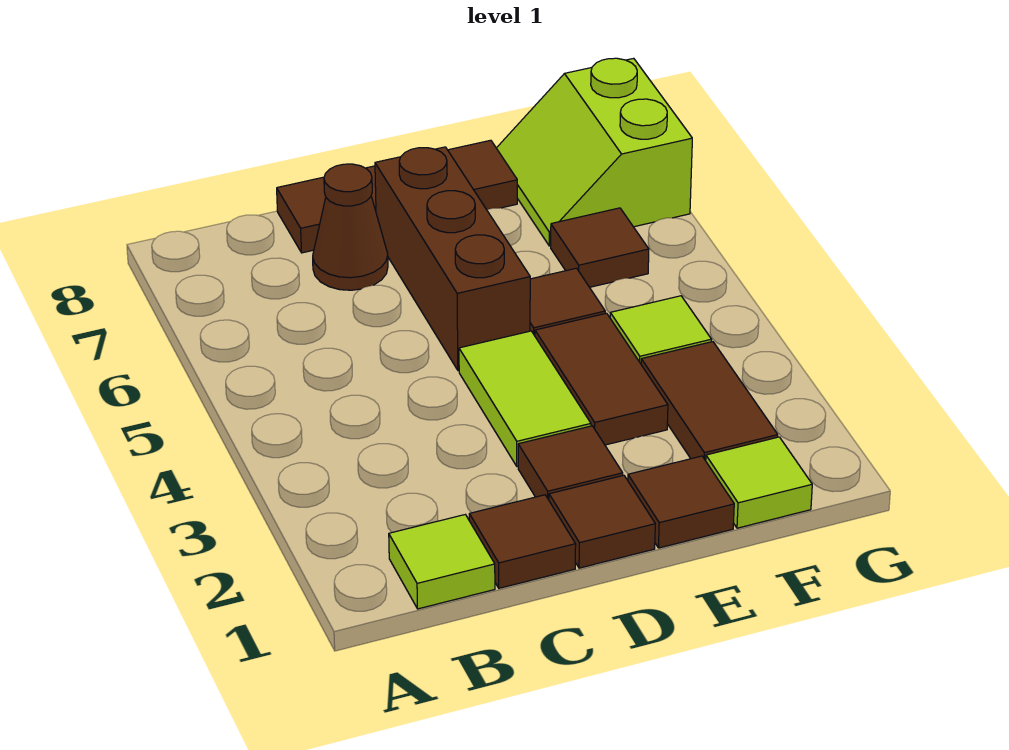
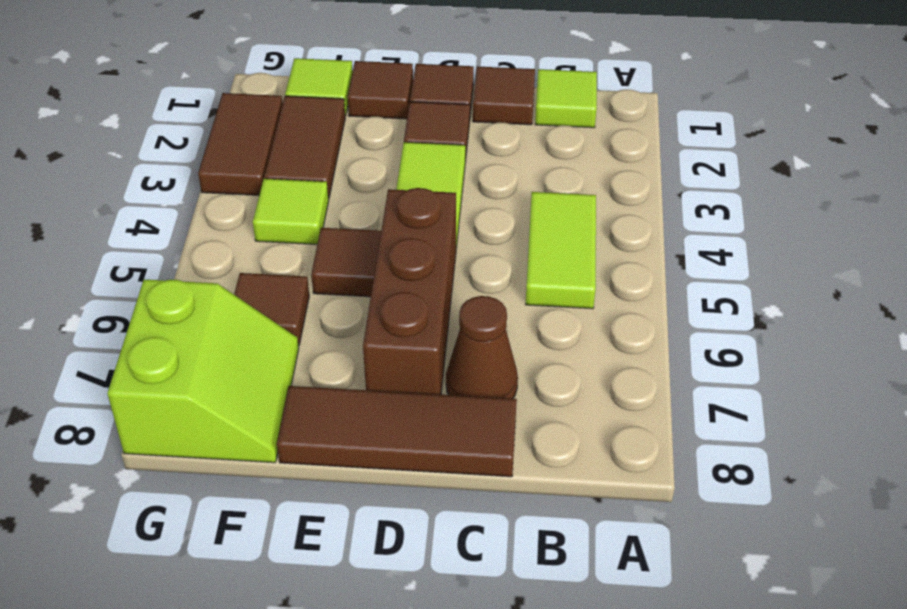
none -> lime tile B4:B5 level 1
brown tile E3:E4 level 1 -> brown tile G2:G3 level 1

